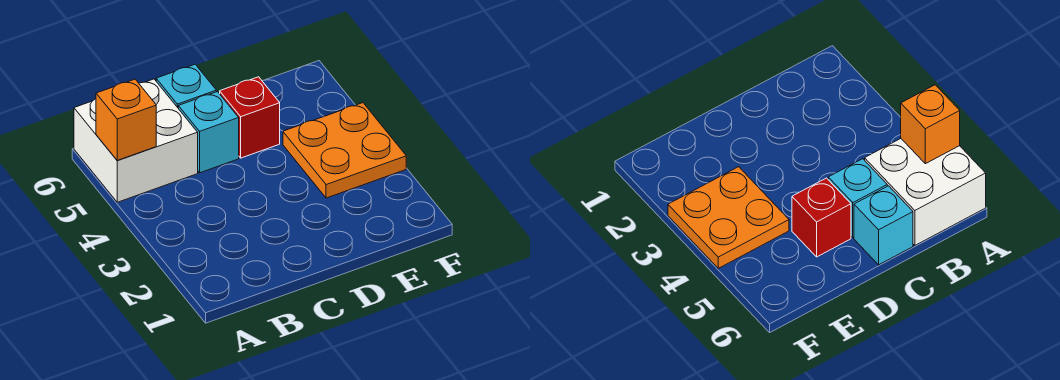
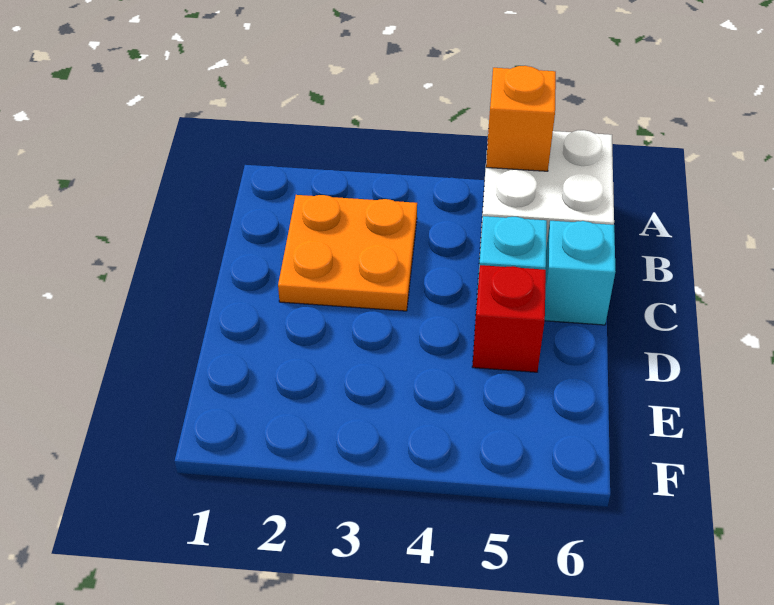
orange plate E3:F4 level 1 -> orange plate B2:C3 level 1

